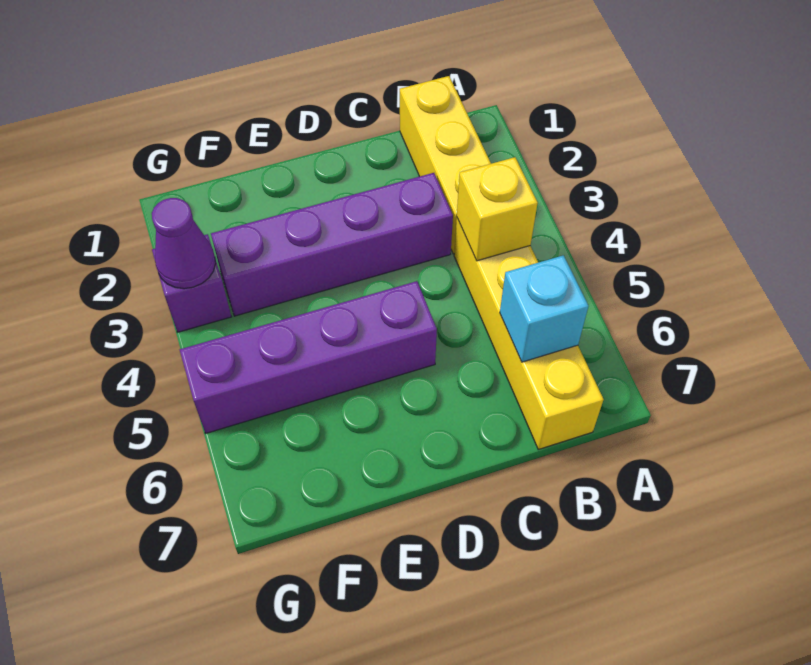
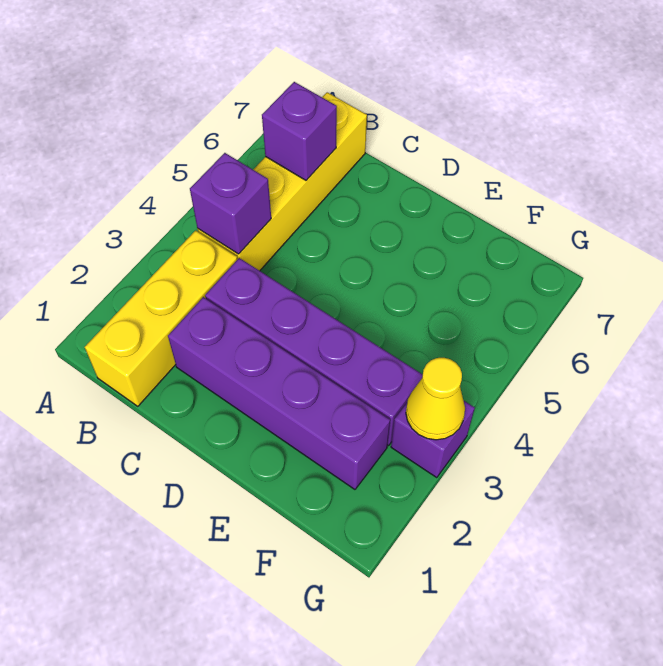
yellow brick B4 level 2 -> purple brick B4 level 2
cyan brick B6 level 2 -> purple brick B6 level 2
purple brick D5:G5 level 1 -> purple brick C2:F2 level 1
purple cone G3 level 2 -> yellow cone G3 level 2

